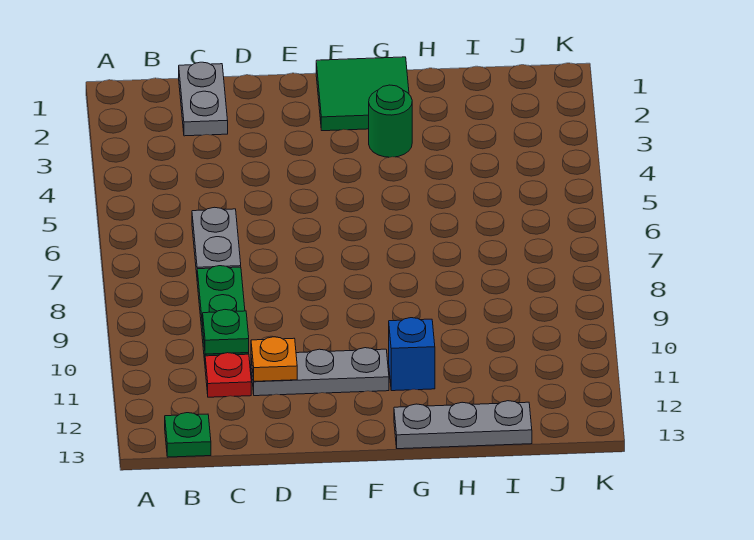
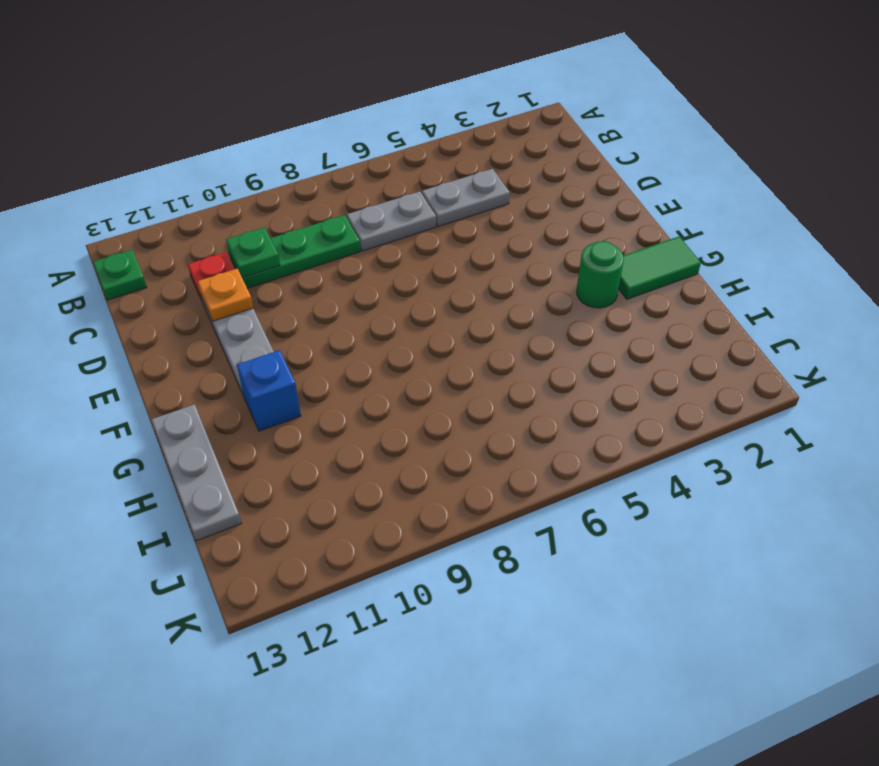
grey plate C1:C2 level 1 -> grey plate C4:C5 level 1
green tile F1:G2 level 1 -> green tile G1:G2 level 1

